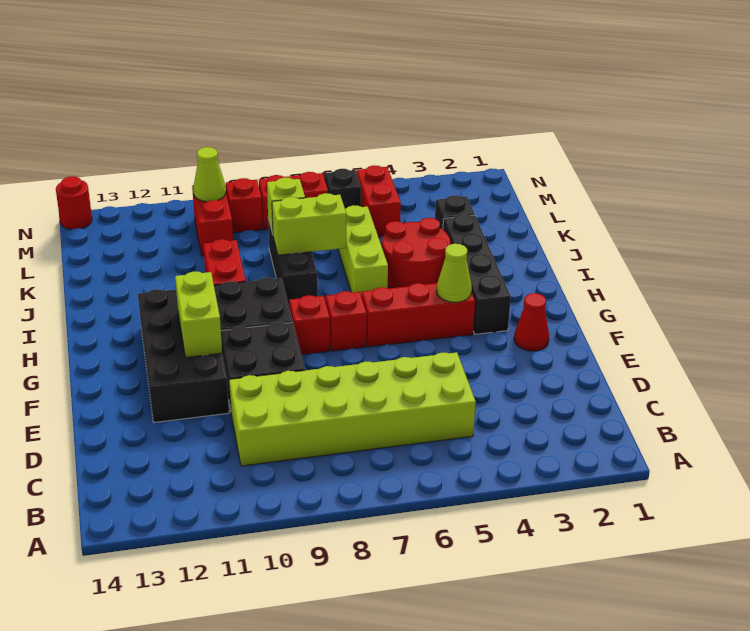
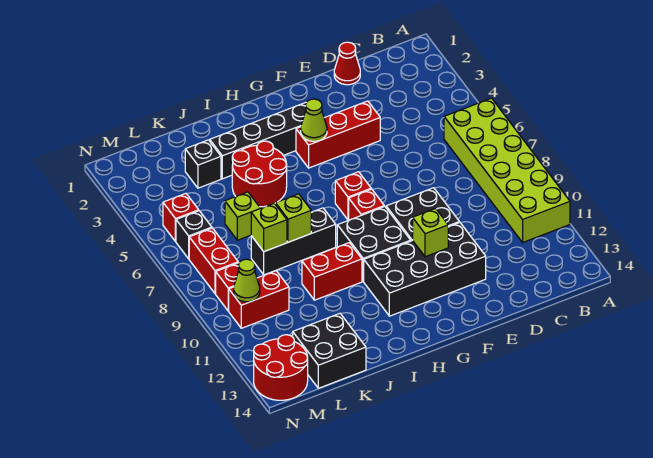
lime brick C5:D10 level 1 -> lime brick A6:B11 level 1
red cone F2 level 1 -> red cone D1 level 1
lime brick F11:G11 level 2 -> lime brick F11 level 2
red brick G4:G6 level 1 -> red brick E4:G4 level 1
lime brick I6:K6 level 1 -> lime brick K6 level 1
lime brick J7:J8 level 2 -> lime brick J8 level 2
none -> black brick K13:L14 level 1
red brick L5:M5 level 1 -> red brick M5 level 1
red round brick N14 level 1 -> red round brick M13:N14 level 1

